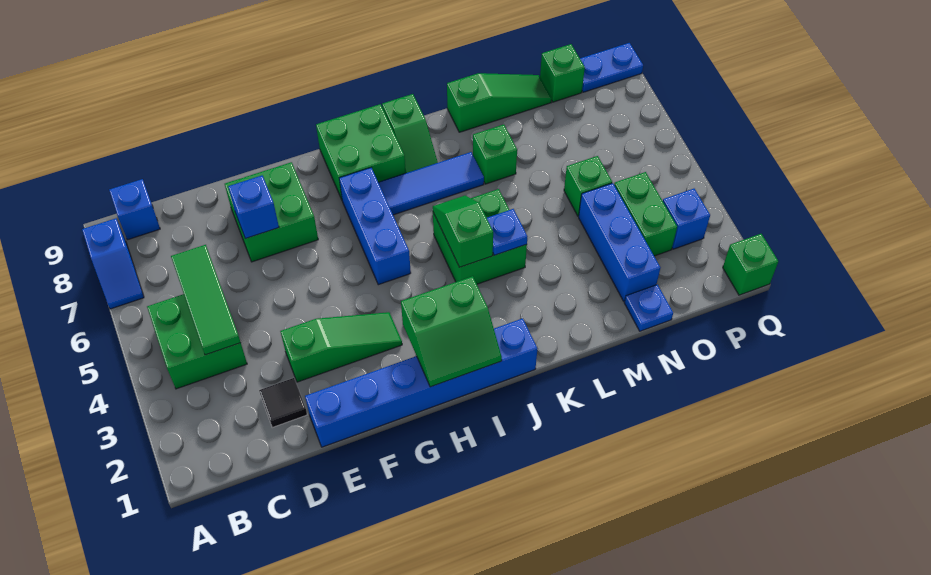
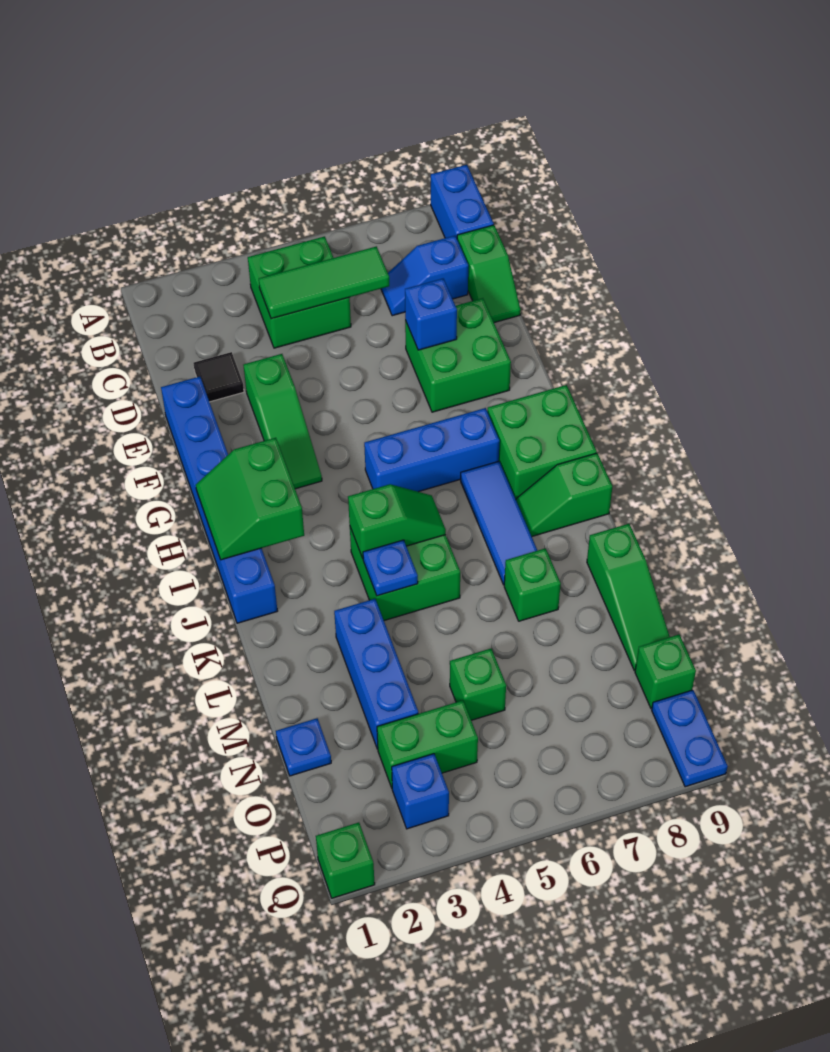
blue slope A7:A8 level 1 top 8 -> blue slope C7:C8 level 1 top 8
blue brick B9 level 1 -> blue brick A9:B9 level 1
none -> green slope C9:D9 level 1 top C
blue brick N2:N4 level 1 -> blue brick L3:N3 level 1

